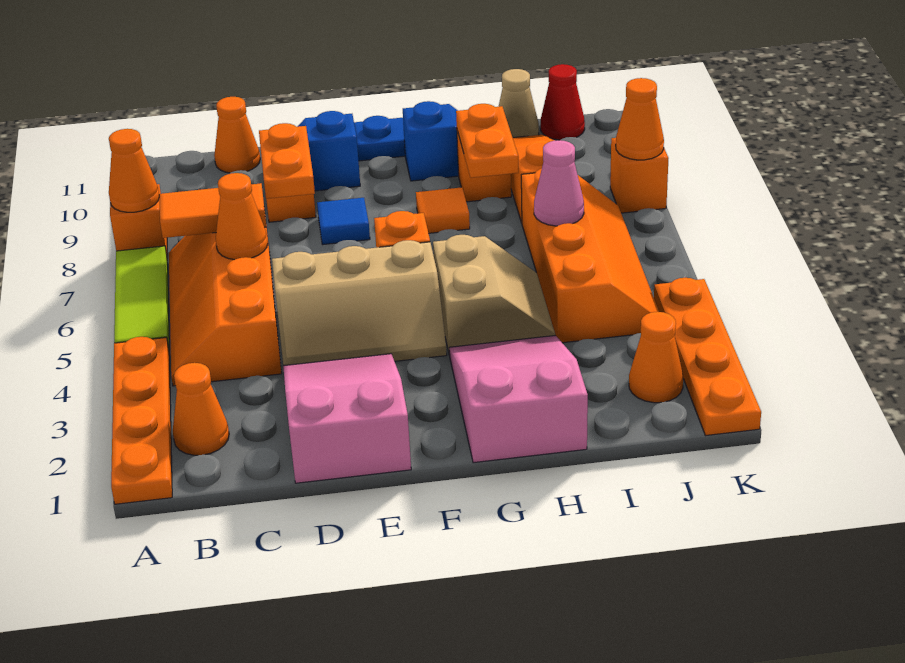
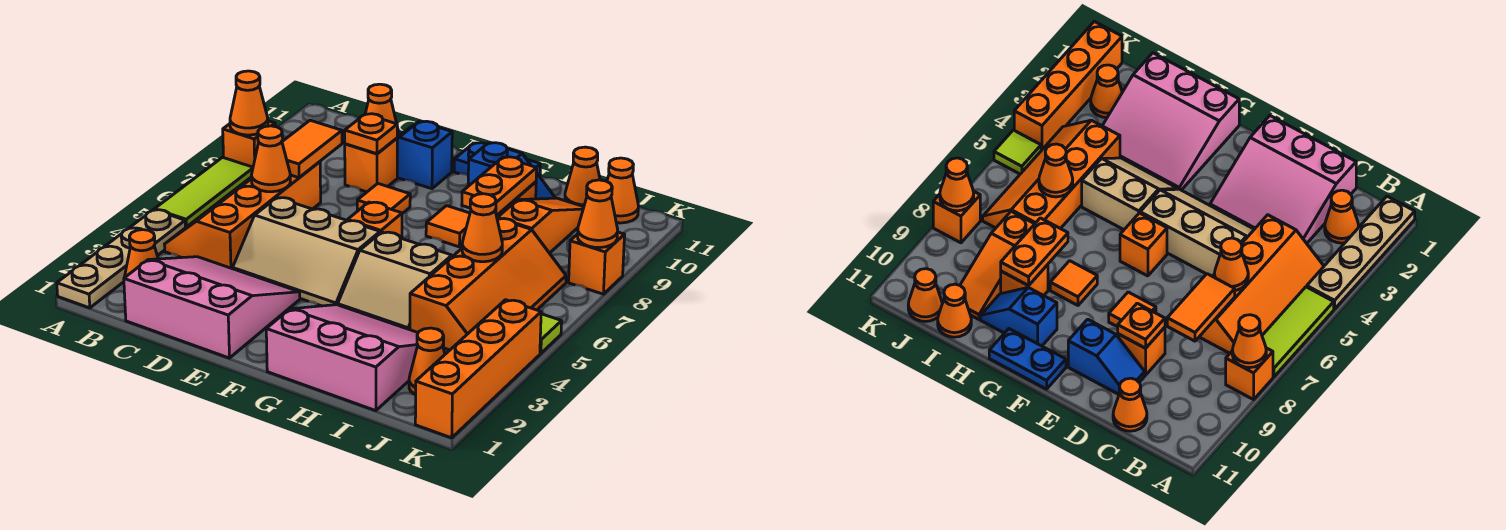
orange plate A1:A4 level 1 -> tan plate A1:A4 level 1
orange tile B7:C7 level 2 -> orange tile C7:C8 level 2
pink slope D1:E3 level 1 top 1 -> pink slope C1:E3 level 1 top 1
orange plate D8:D9 level 2 -> orange plate D9 level 2
blue tile E8 level 1 -> orange tile E8 level 1
pink slope G1:H3 level 1 top 1 -> pink slope G1:I3 level 1 top 1
tan slope G4:H5 level 1 top G -> tan slope G4:H5 level 1 top 5
pink cone I6 level 2 -> orange cone I6 level 2
tan cone I11 level 1 -> orange cone I11 level 1
red cone J11 level 1 -> orange cone J11 level 1
orange plate K1:K4 level 1 -> orange brick K1:K4 level 1
none -> lime tile K5 level 1

